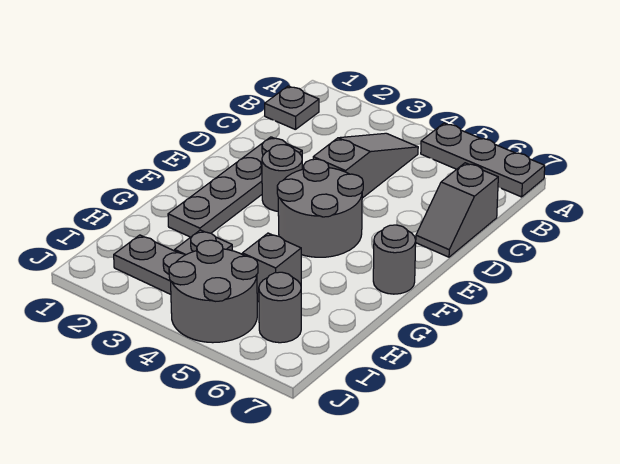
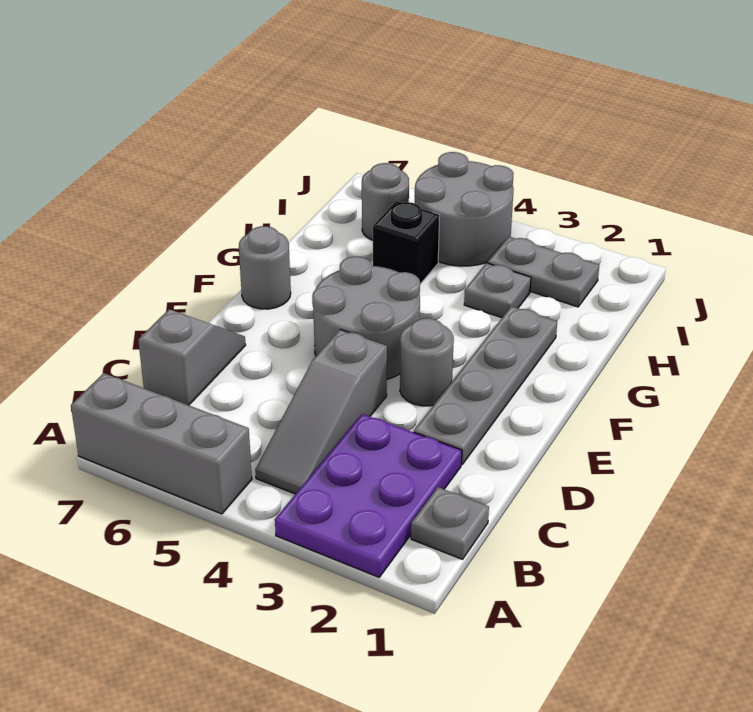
none -> purple plate A2:C3 level 1
grey plate A5:A7 level 1 -> grey brick A5:A7 level 1
grey brick H5 level 1 -> black brick H5 level 1

